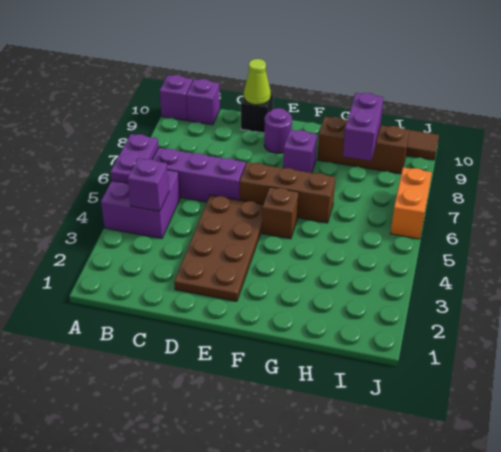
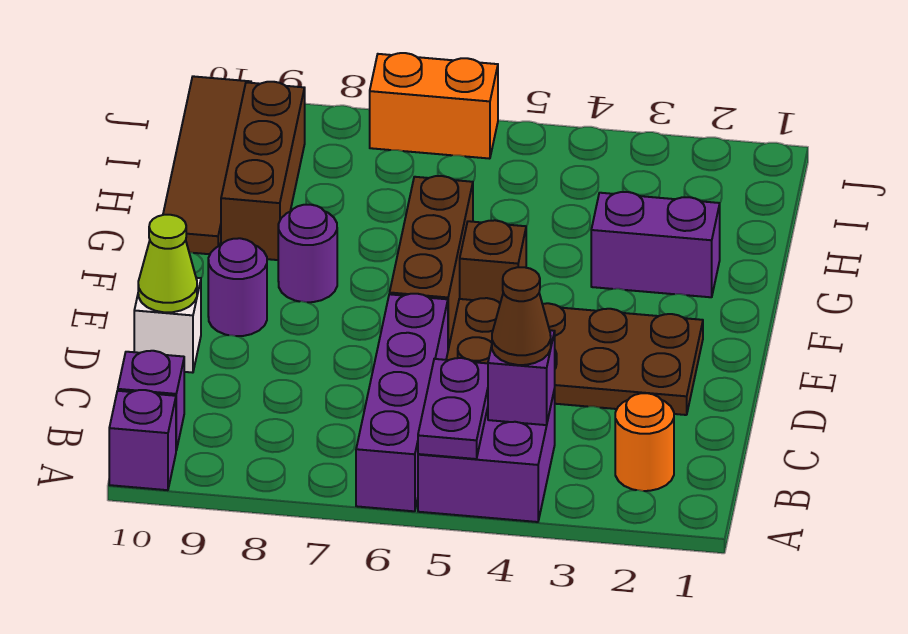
purple plate A5:A6 level 2 -> purple plate A5:B5 level 2
none -> orange round brick B2 level 1
none -> brown cone B4 level 3
black brick D10 level 1 -> white brick D10 level 1
purple brick F8 level 1 -> purple round brick F8 level 1
purple brick H8:H9 level 2 -> purple brick G2:G3 level 1

